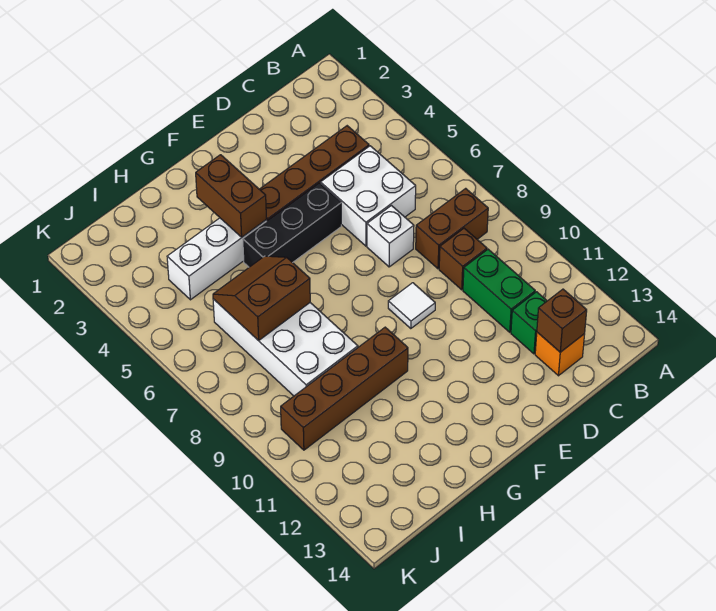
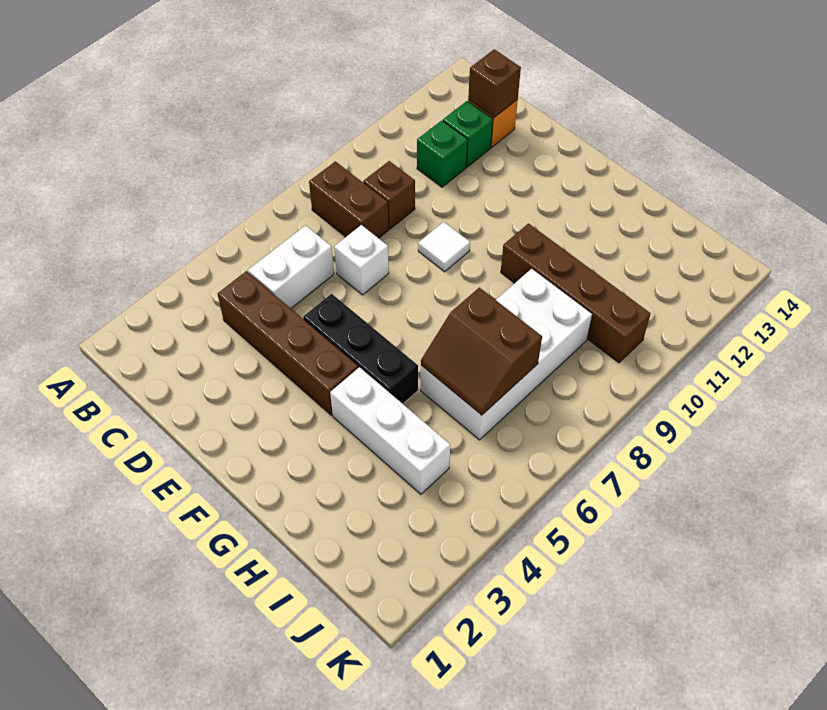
white brick C5:D6 level 1 -> white brick C5:C6 level 1
green brick C10:C11 level 1 -> green brick C11 level 1
brown brick G3:G4 level 2 -> none

